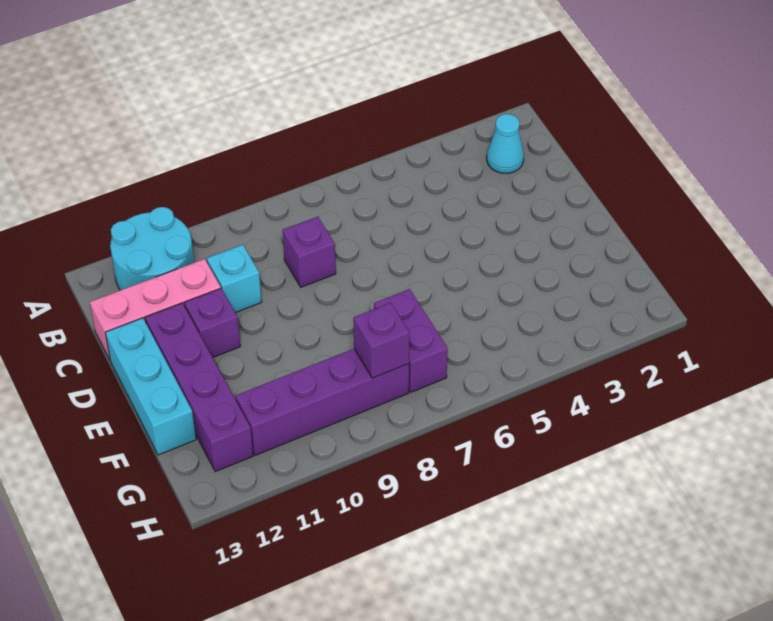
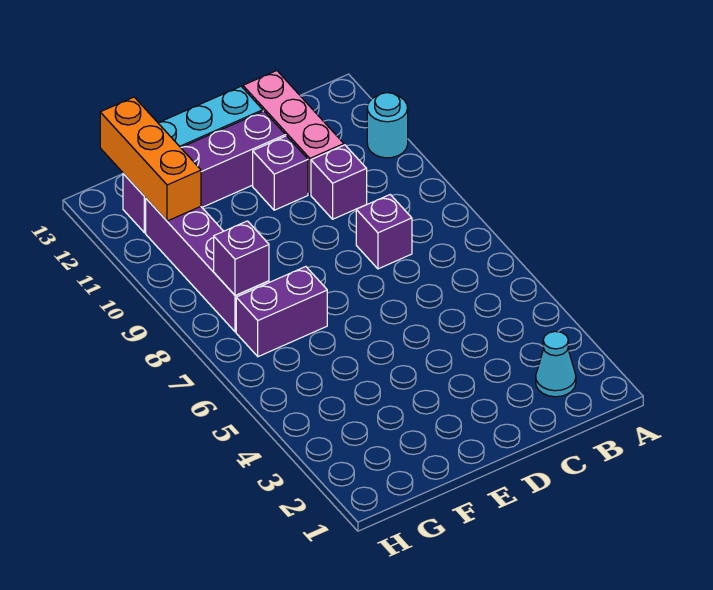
cyan round brick A11:B12 level 1 -> cyan round brick A11 level 1
cyan brick C10 level 1 -> purple brick C10 level 1
none -> orange brick G11:G13 level 2

